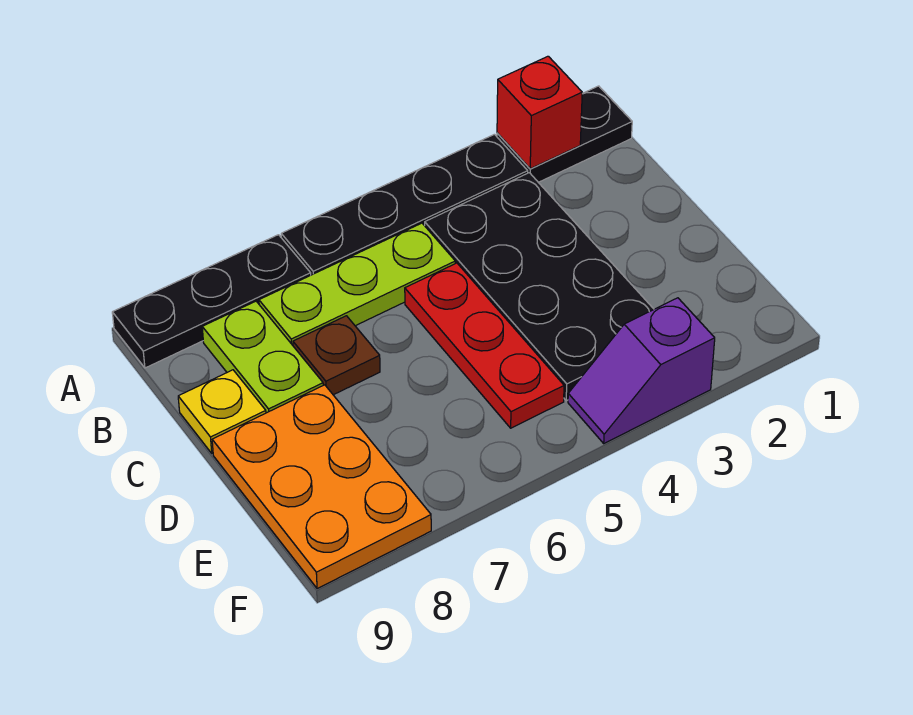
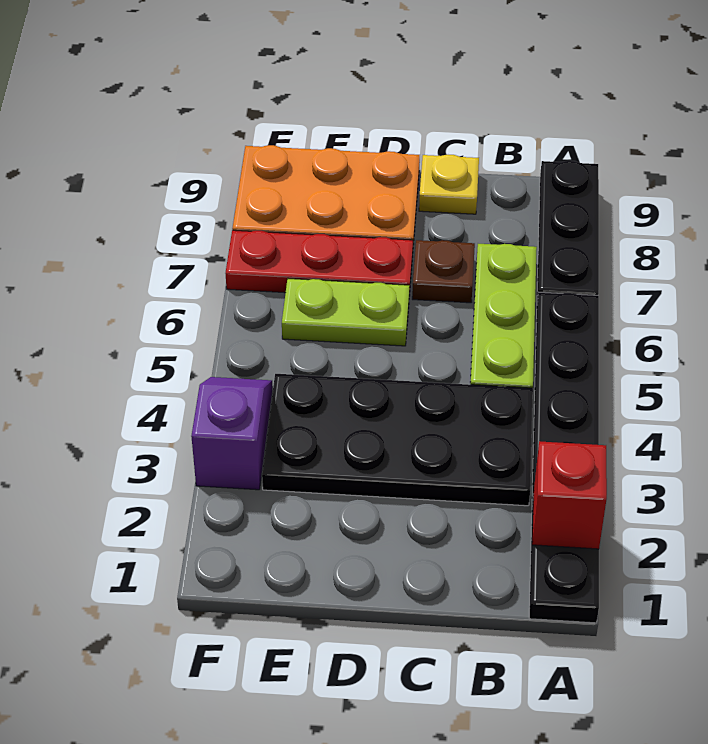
lime plate B8:C8 level 1 -> lime plate D6:E6 level 1
red plate C5:E5 level 1 -> red plate D7:F7 level 1

